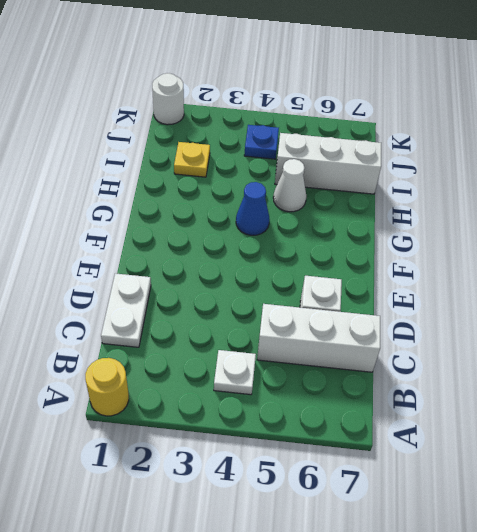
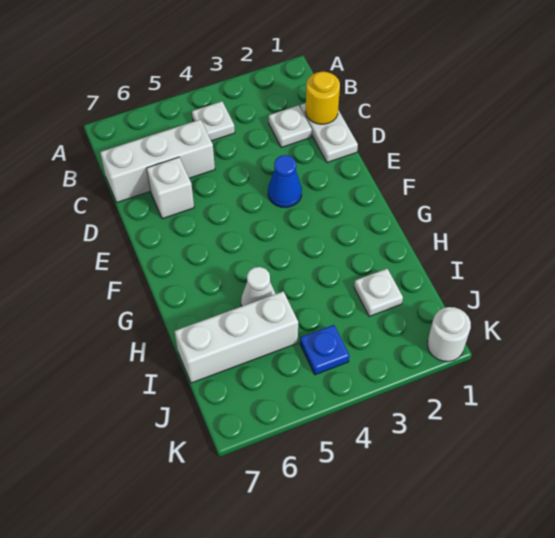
yellow round brick A1 level 1 -> yellow round brick C1 level 2
none -> white plate C2 level 1
blue cone G4 level 1 -> blue cone E3 level 1
yellow plate I2 level 1 -> white plate I2 level 1

